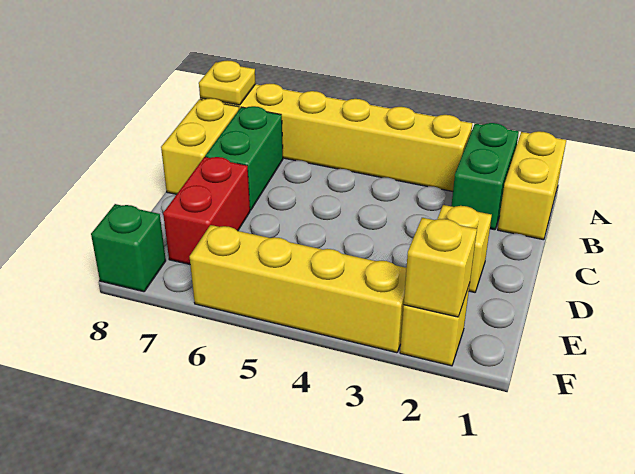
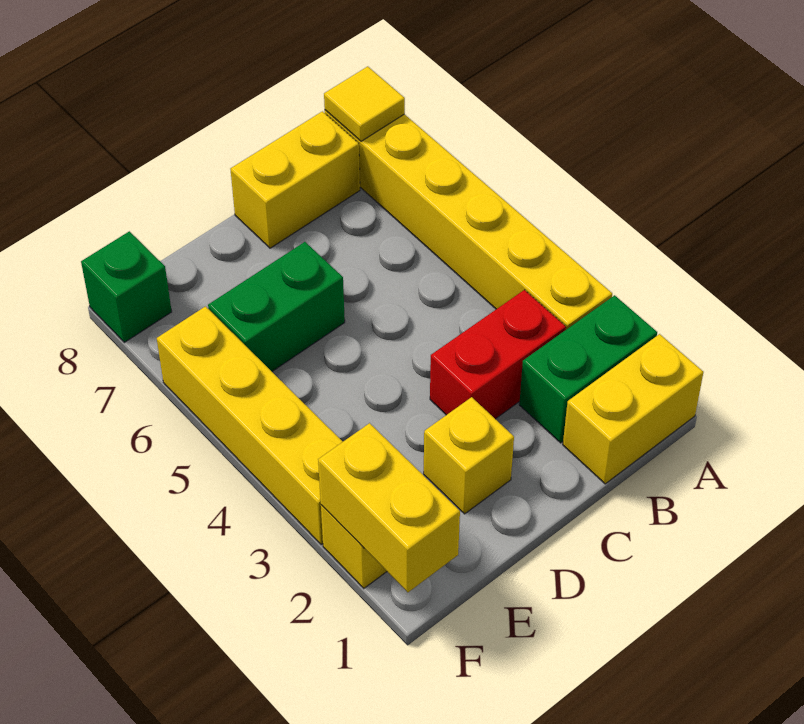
yellow plate A8 level 2 -> yellow tile A8 level 2
green brick B7:C7 level 1 -> green brick D6:E6 level 1
red brick D7:E7 level 1 -> red brick B3:C3 level 1
yellow brick F2 level 2 -> yellow brick F1:F2 level 2

